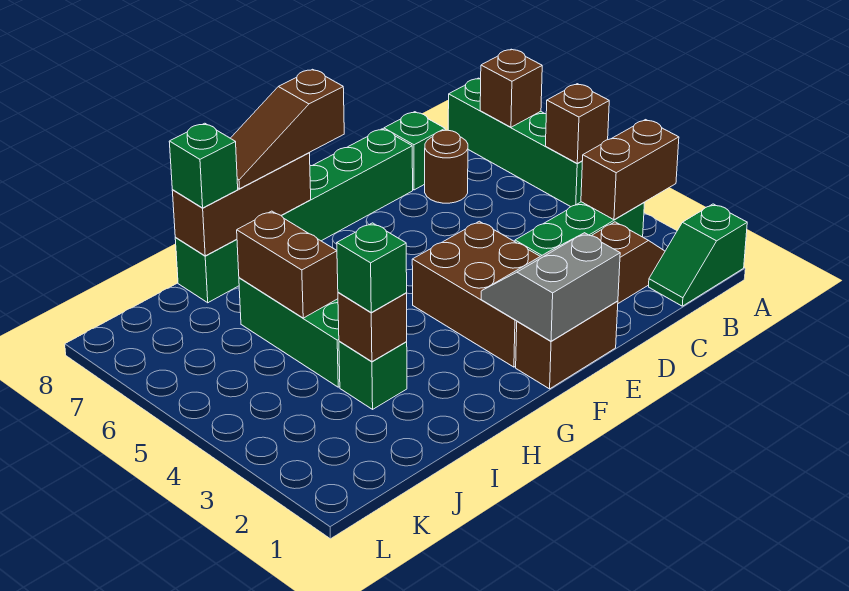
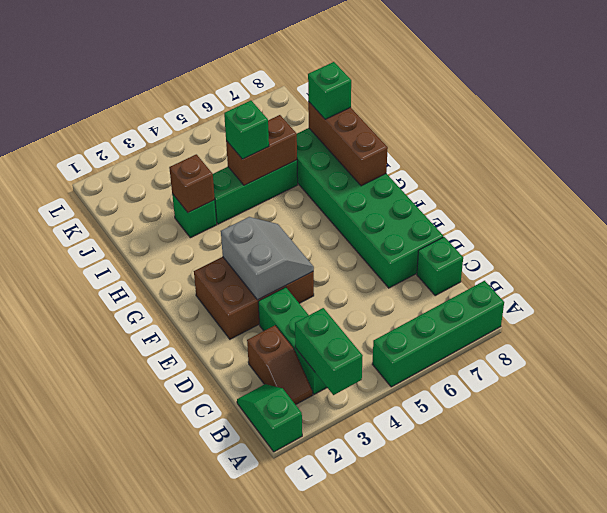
brown brick A3:B3 level 2 -> green brick A3:B3 level 2
brown brick A5 level 2 -> none
brown brick A7 level 2 -> none
brown round brick C7 level 1 -> none
green brick D8:I8 level 1 -> green brick D7:I8 level 1
brown brick E1:F1 level 1 -> none
grey slope E1:F2 level 2 top 1 -> grey slope E3:F4 level 2 top 3
brown slope F8:H8 level 3 top F -> none
green brick I3 level 3 -> green brick I5 level 3

